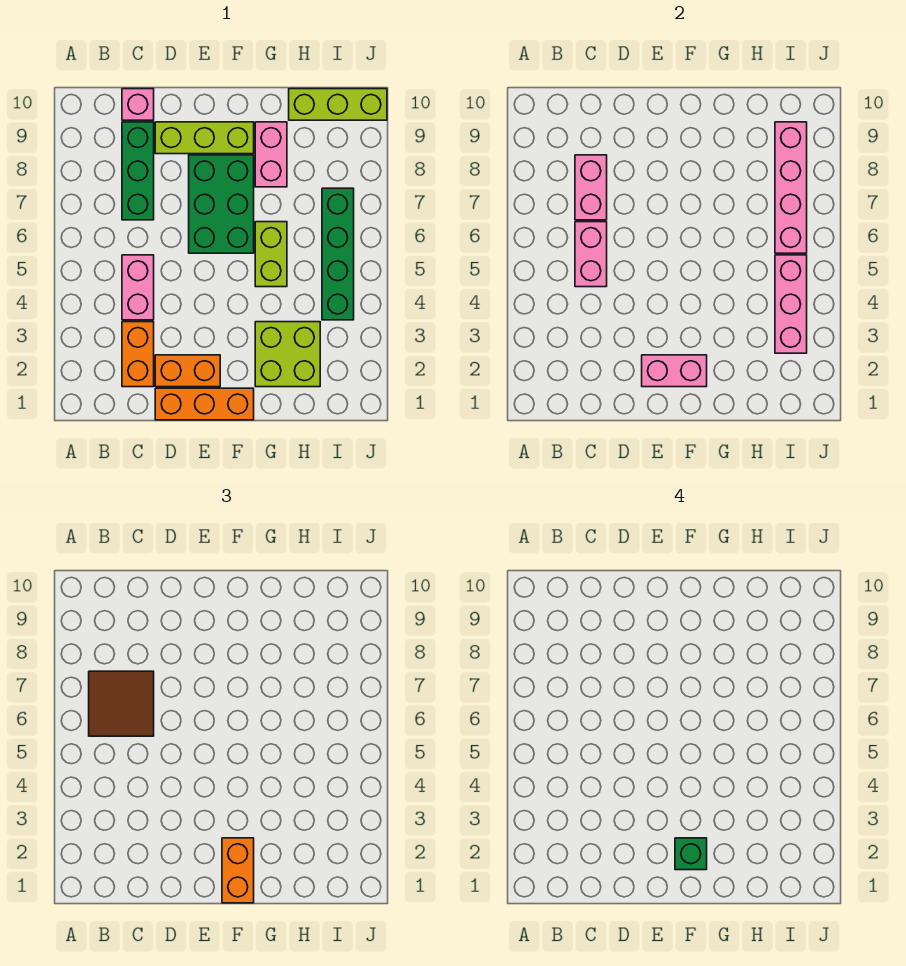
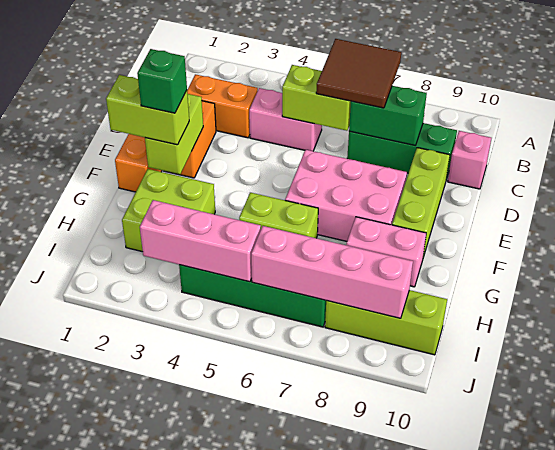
pink brick C5:C6 level 2 -> lime brick C5:C6 level 2
pink brick C7:C8 level 2 -> green brick C7:C8 level 2
pink brick E2:F2 level 2 -> lime brick E2:F2 level 2
green brick E6:F8 level 1 -> pink brick E6:F8 level 1
orange brick F1:F2 level 3 -> lime brick F1:F2 level 3
lime brick H10:J10 level 1 -> lime brick I8:I10 level 1

